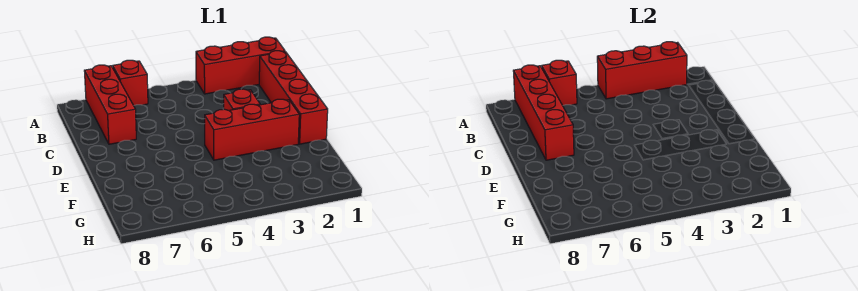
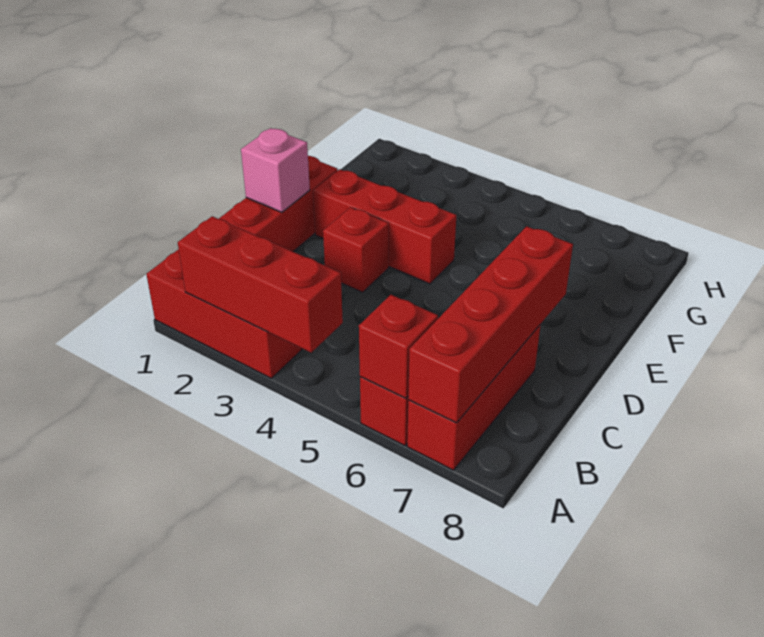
none -> pink brick D1 level 2

